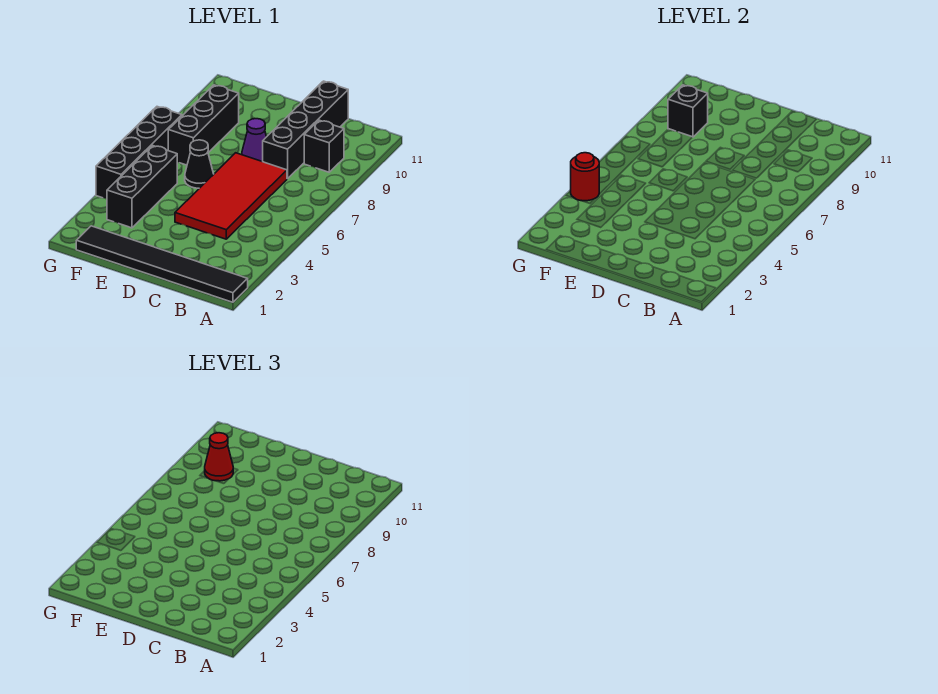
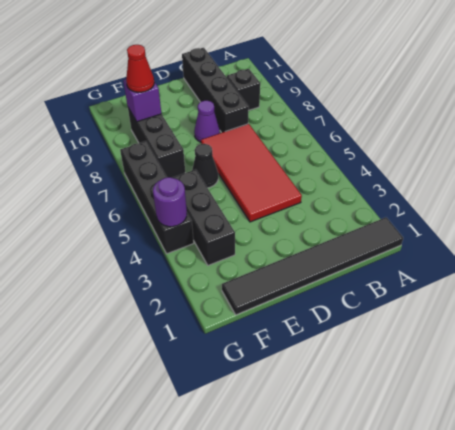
black brick F9 level 2 -> purple brick F9 level 2
red round brick G4 level 2 -> purple round brick G4 level 2

